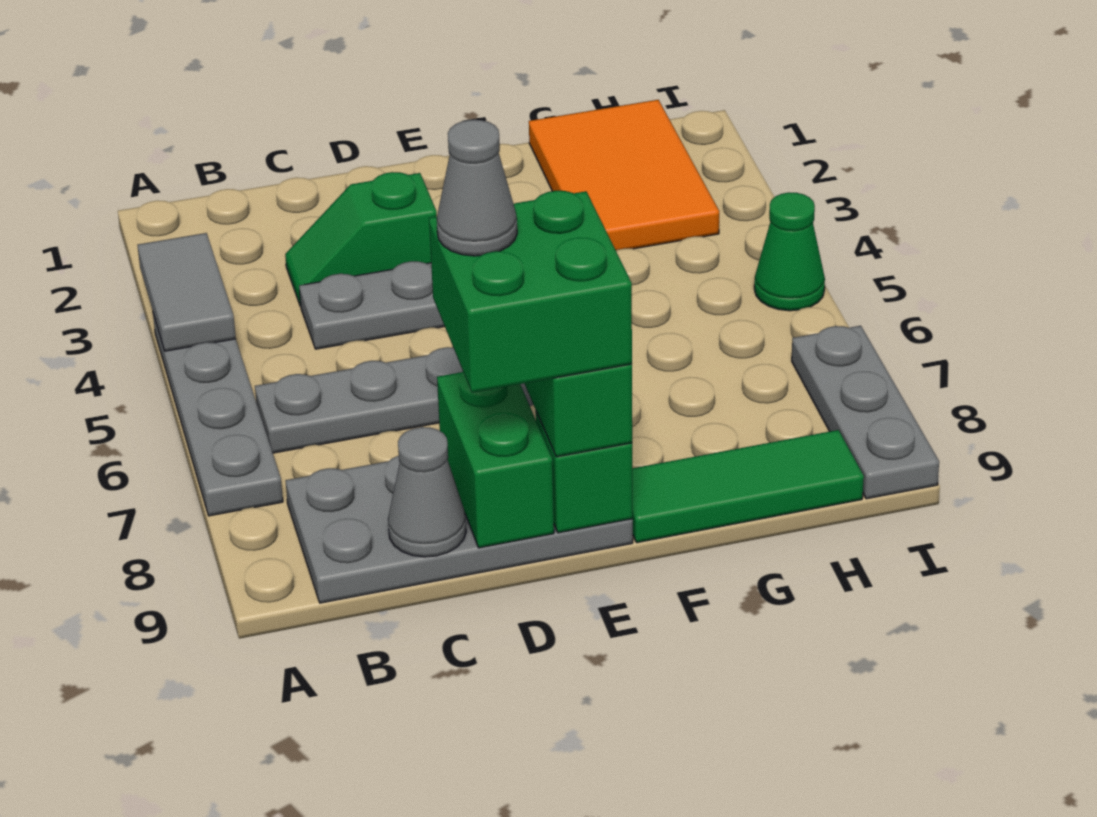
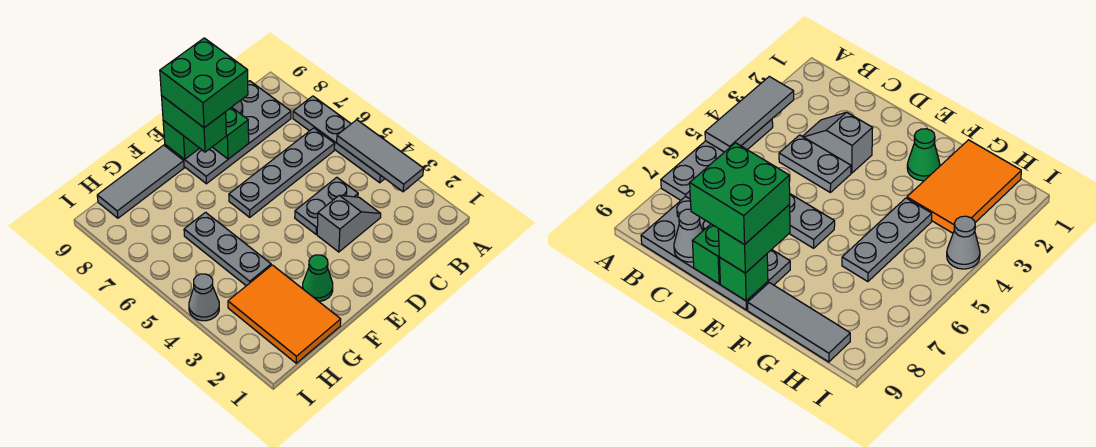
grey tile A3:A4 level 2 -> grey tile A3:A5 level 2
green slope C3:D3 level 1 top D -> grey slope C3:D3 level 1 top D
grey cone D8 level 5 -> grey cone I4 level 1
green tile F9:H9 level 1 -> grey tile F9:H9 level 1
green cone I5 level 1 -> green cone F2 level 1
grey plate I7:I9 level 1 -> grey plate G4:G6 level 1

